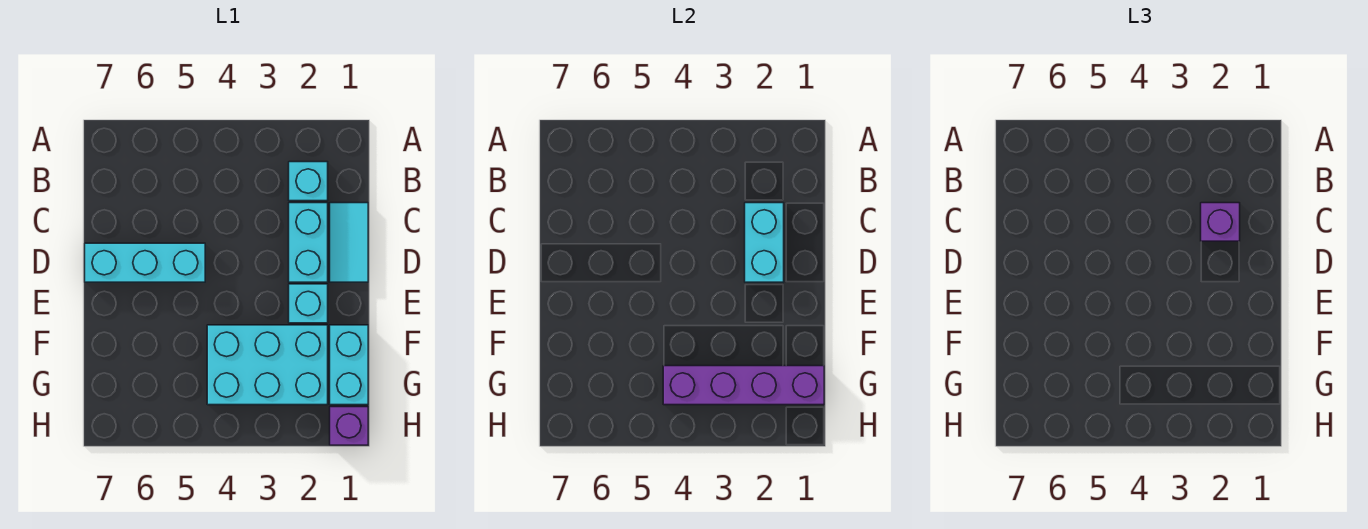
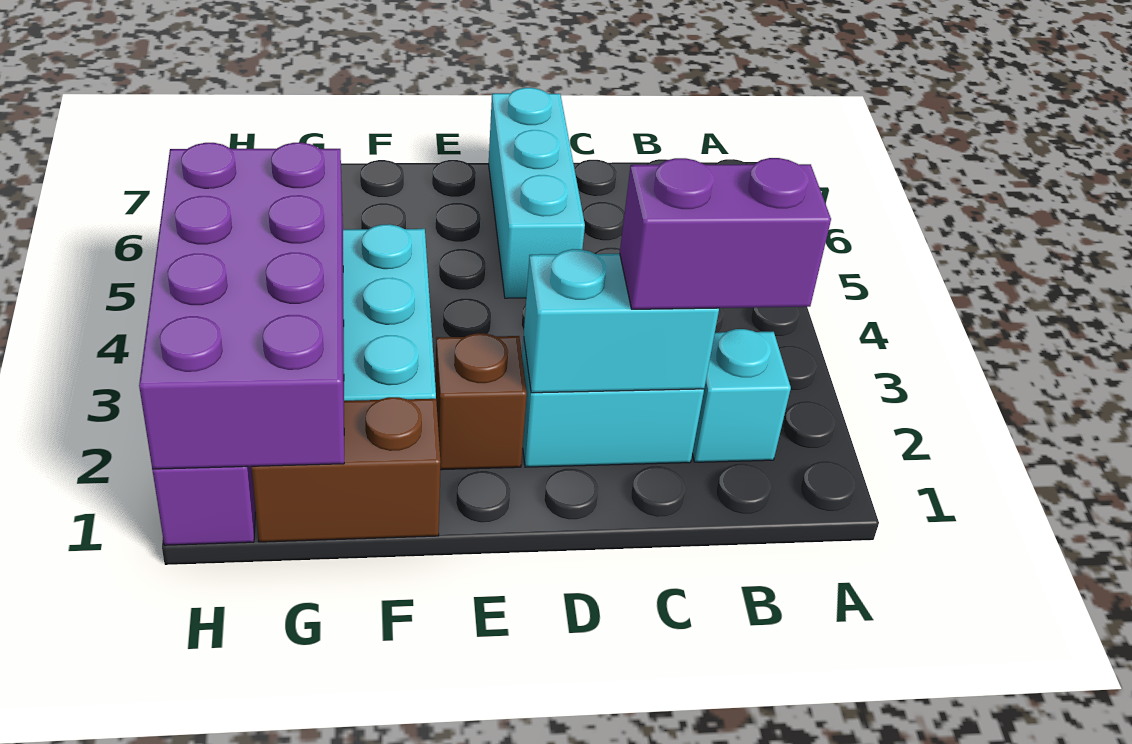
cyan tile C1:D1 level 1 -> none
purple brick C2 level 3 -> purple brick B2:C2 level 3
cyan brick E2 level 1 -> brown brick E2 level 1
cyan brick F1:G1 level 1 -> brown brick F1:G1 level 1
purple brick G1:G4 level 2 -> purple brick G1:H4 level 2

